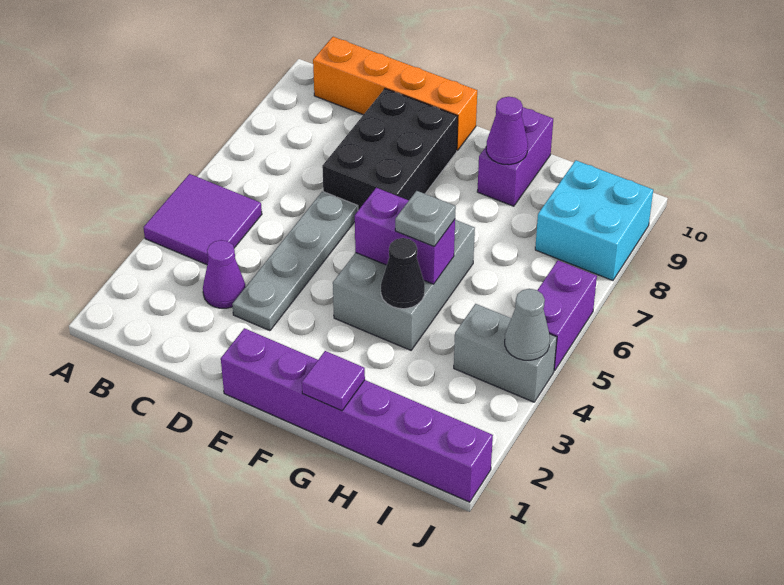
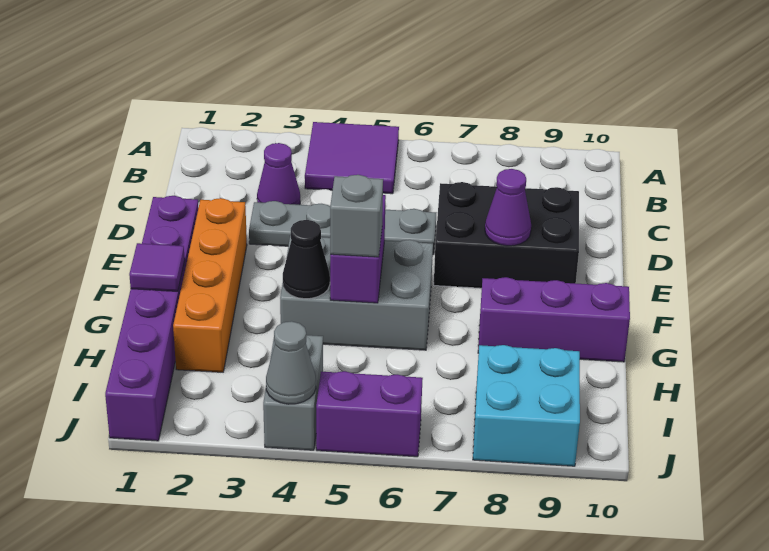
orange brick B10:E10 level 1 -> orange brick E2:H2 level 1
grey plate G5 level 3 -> grey brick G5 level 3
purple brick G9:G10 level 1 -> purple brick G8:G10 level 1
purple cone G9 level 2 -> purple cone E8 level 2

